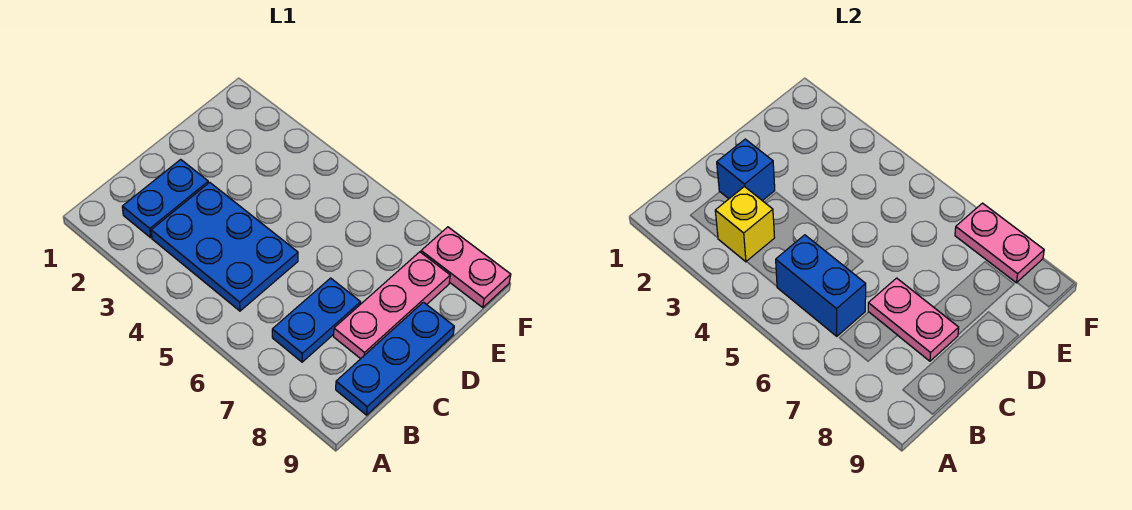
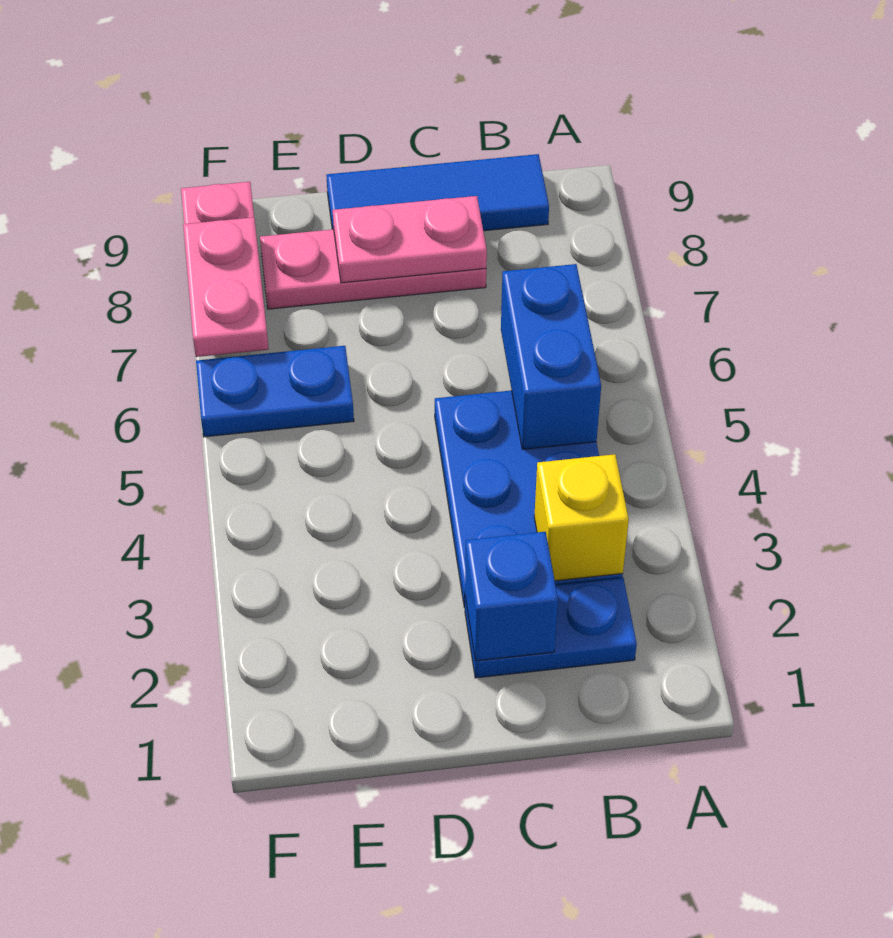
blue plate B7:C7 level 1 -> blue plate E6:F6 level 1
blue plate B9:D9 level 1 -> blue tile B9:D9 level 1
pink plate C7:C8 level 2 -> pink plate C8:D8 level 2

